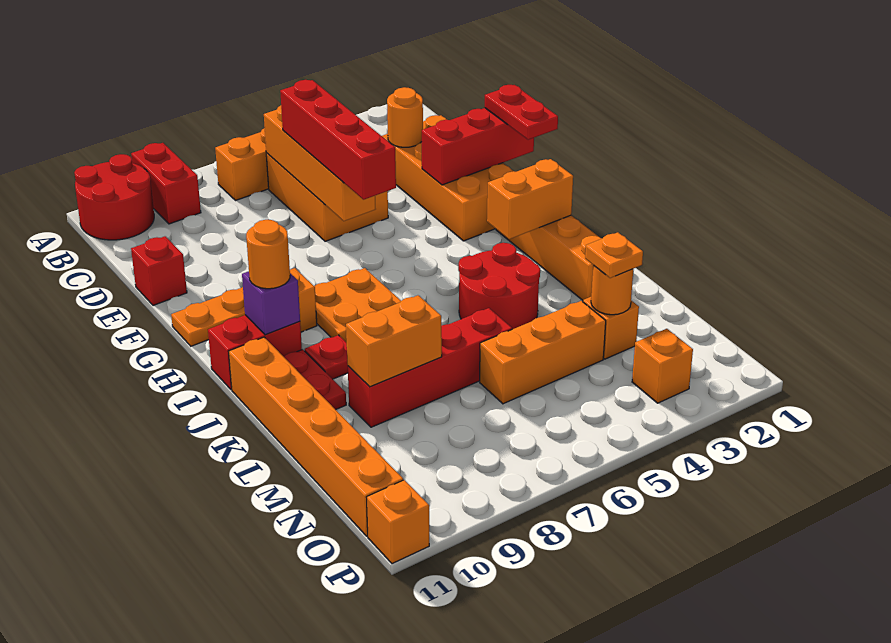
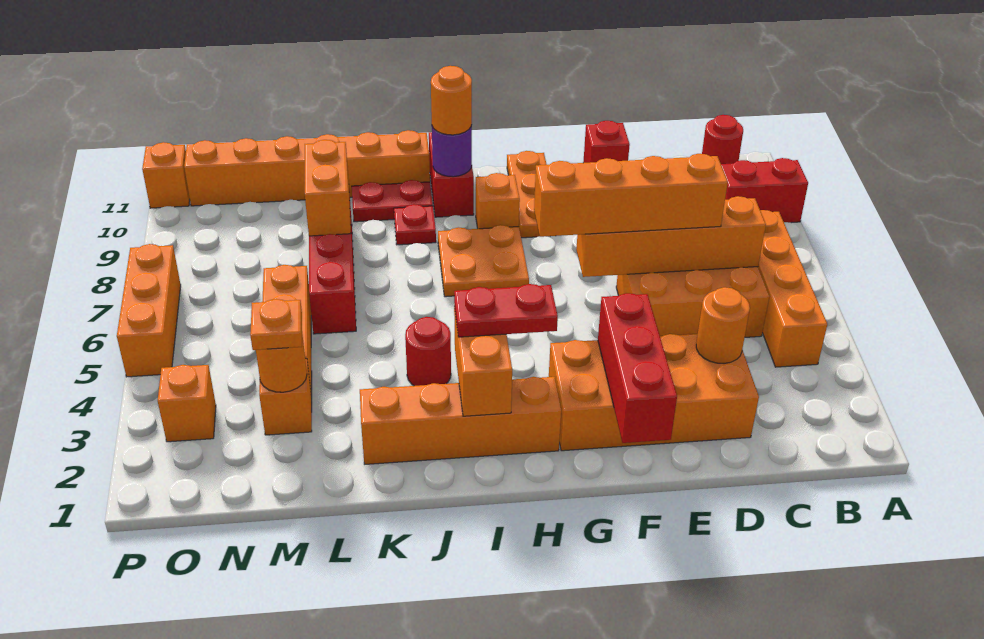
red round brick A10:B11 level 1 -> red round brick B11 level 1
red brick D6:G6 level 3 -> orange brick D6:G6 level 3
red plate F1:G1 level 3 -> red plate H3:I3 level 3
purple brick I10 level 2 -> purple round brick I10 level 2
red round brick J4:K5 level 1 -> red round brick J4 level 1
none -> orange brick P5:P7 level 1

